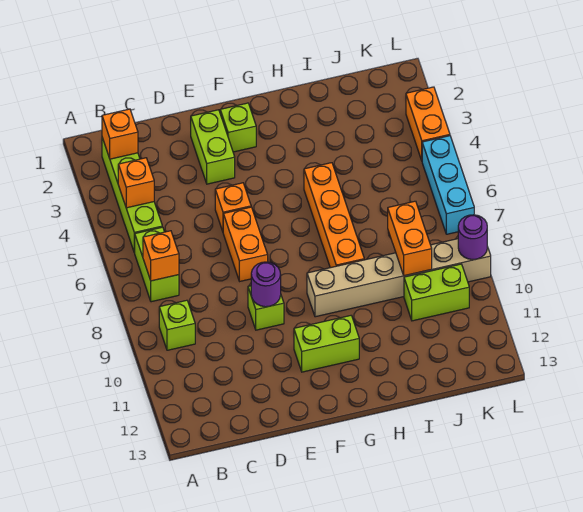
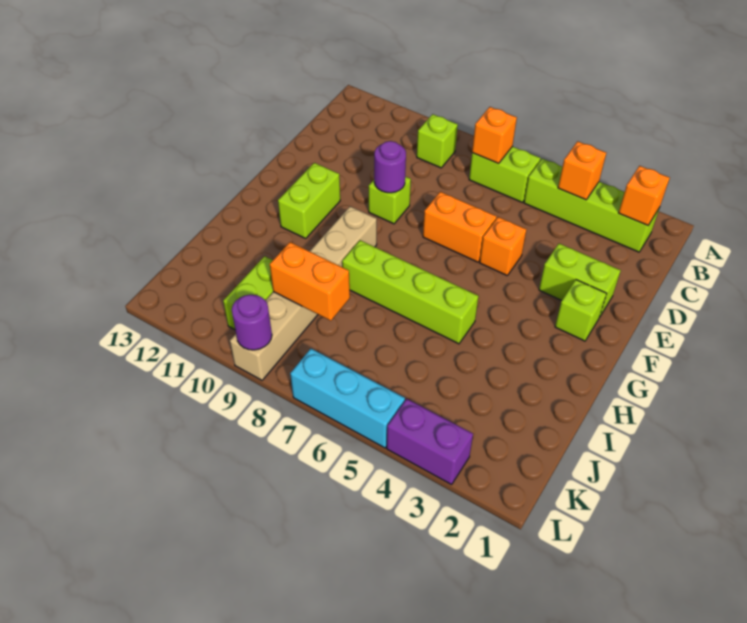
orange brick H5:H8 level 1 -> lime brick H5:H8 level 1
orange brick L3:L4 level 1 -> purple brick L3:L4 level 1

